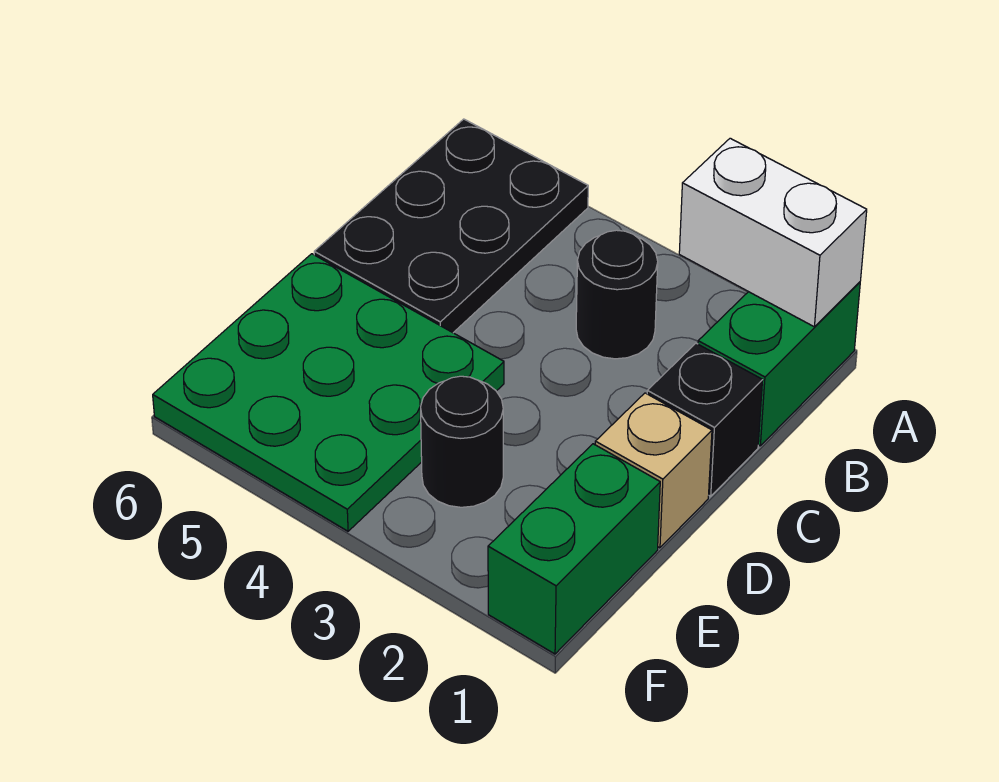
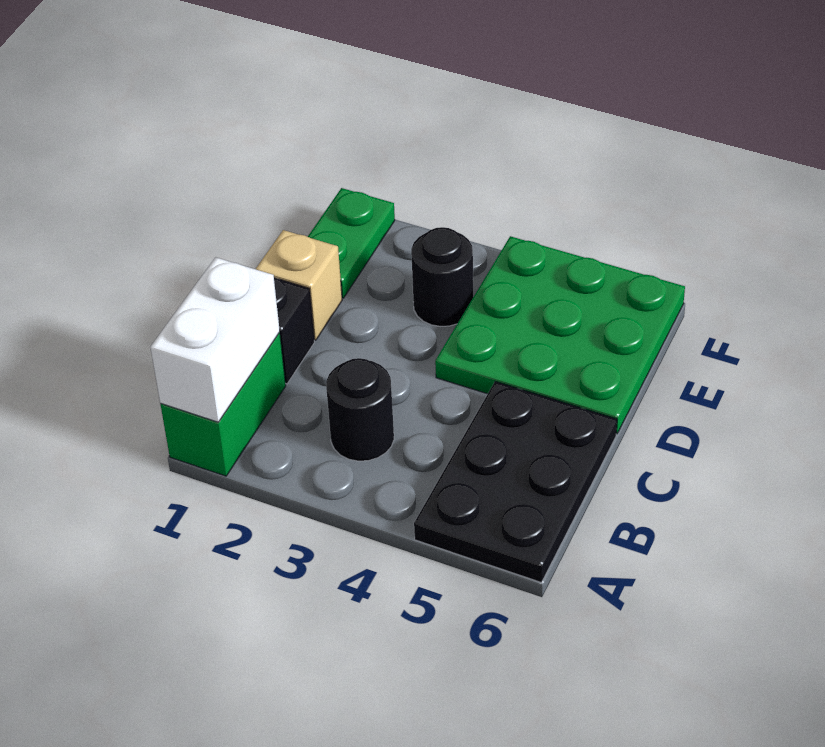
white brick A1:A2 level 2 -> white brick A1:B1 level 2
green brick E1:F1 level 1 -> green plate E1:F1 level 1

